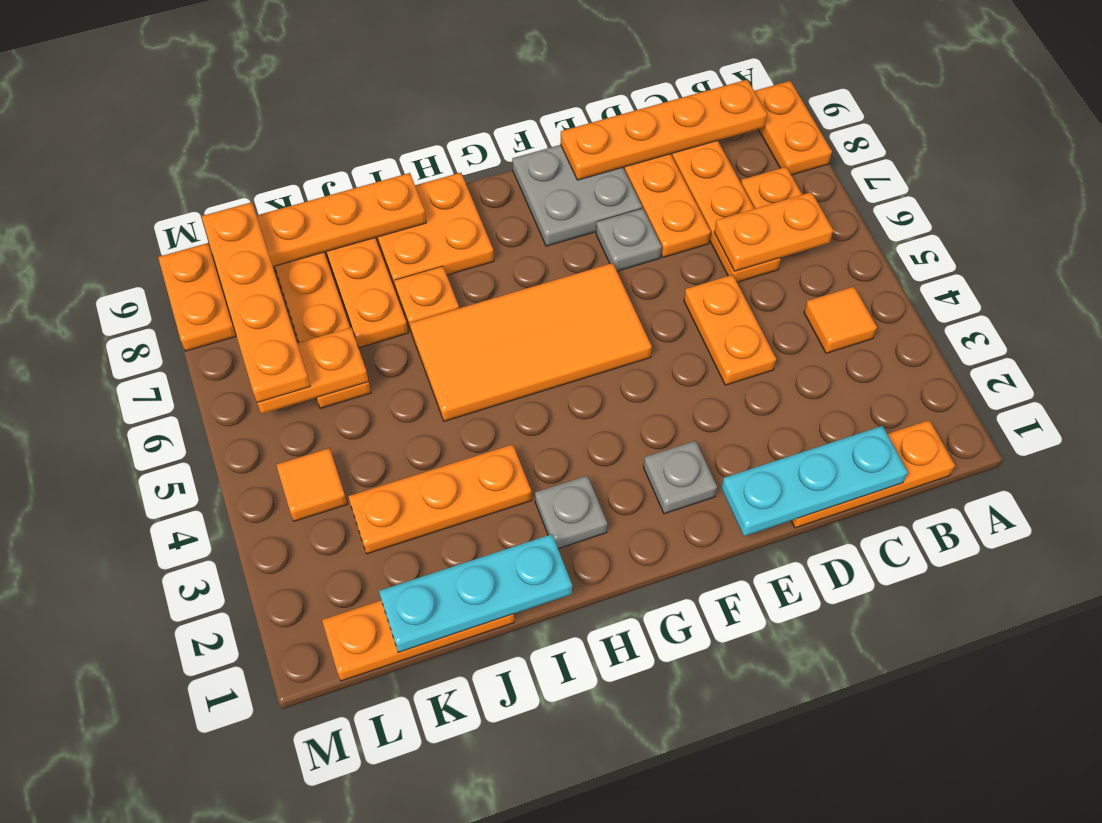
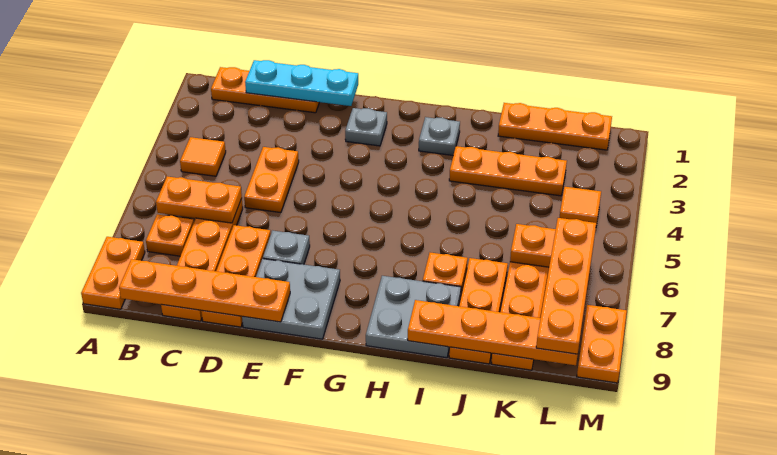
orange tile F5:I6 level 1 -> none
orange plate H8:I9 level 1 -> grey plate H8:I9 level 1
cyan plate I1:K1 level 2 -> none

